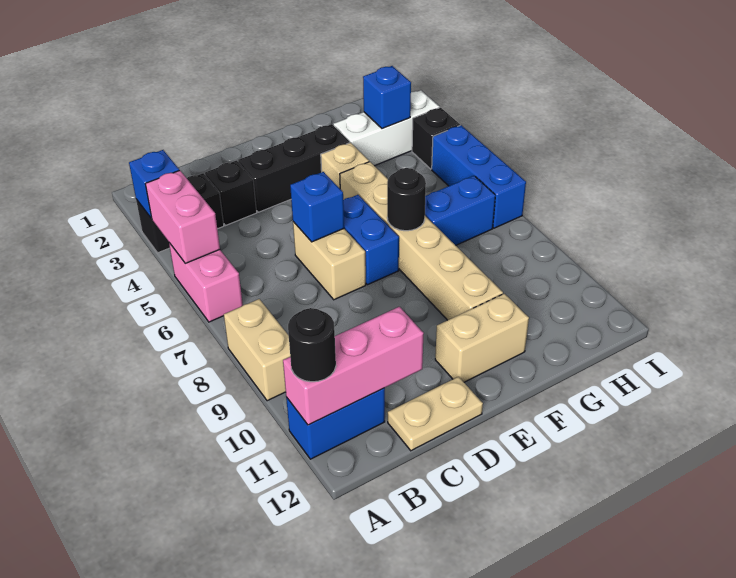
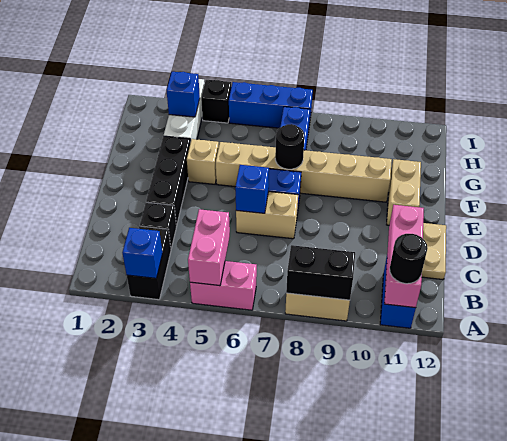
pink brick A4:A5 level 2 -> pink brick A5:B5 level 2
none -> black brick A8:A9 level 2

